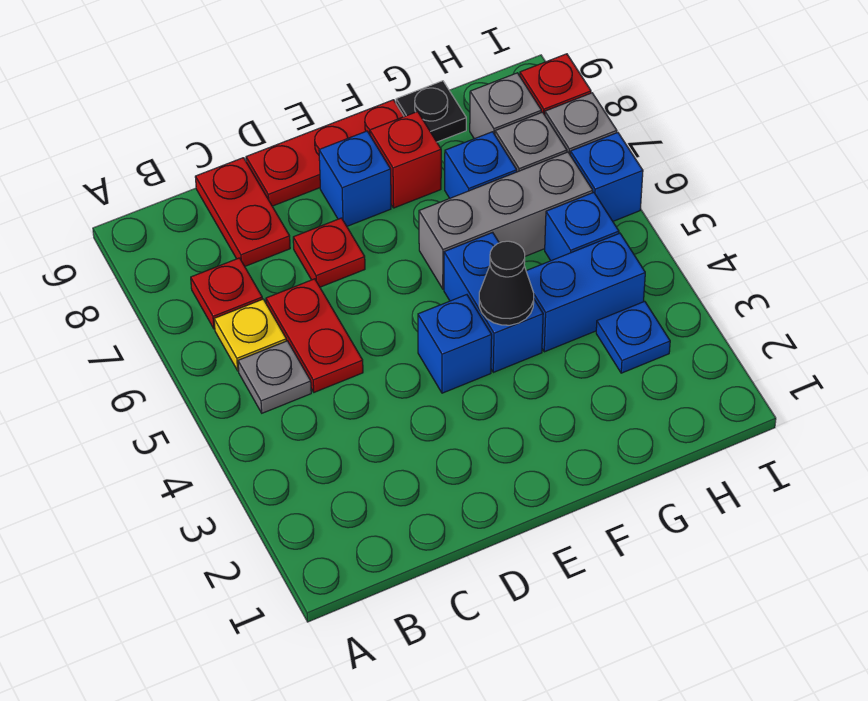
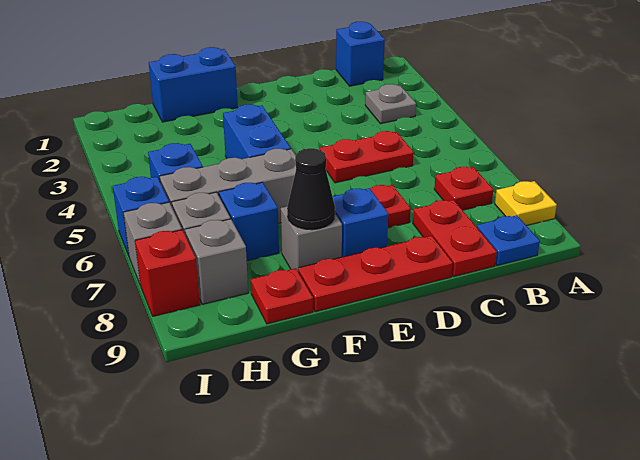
grey plate B5 level 1 -> grey plate B3 level 1
yellow plate B6 level 1 -> yellow plate A8 level 1
red plate C5:C6 level 1 -> red plate C5:D5 level 1
blue brick E4 level 1 -> blue brick B1 level 1
black cone F4 level 2 -> black cone F8 level 2
red brick F8 level 1 -> grey brick F8 level 1
blue brick G4:H4 level 1 -> blue brick F1:G1 level 1
black plate G9 level 1 -> red plate G9 level 1
blue plate H3 level 1 -> blue plate B9 level 1

